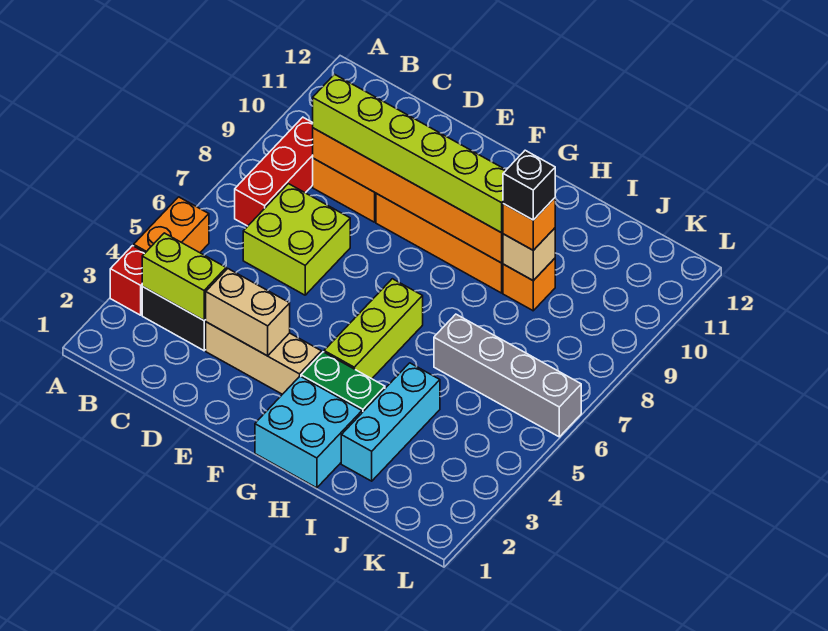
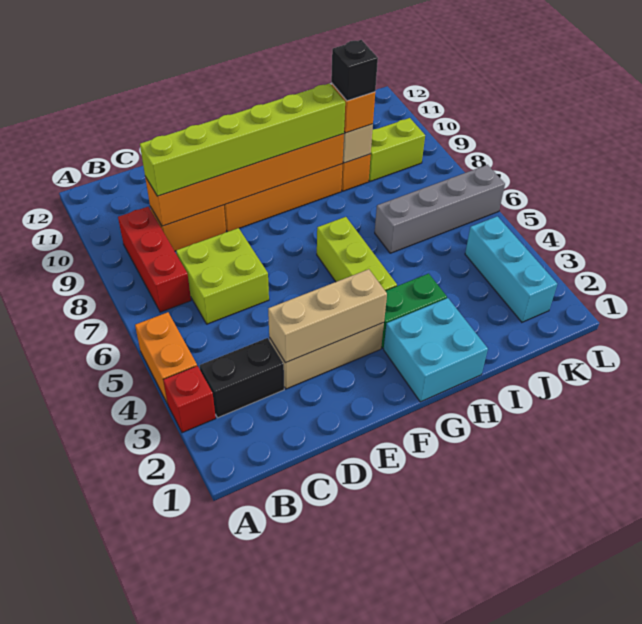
lime brick B3:C3 level 2 -> lime brick J9:K9 level 1
tan brick D3:E3 level 2 -> tan brick D3:F3 level 2
cyan brick I2:I4 level 1 -> cyan brick K2:K4 level 1

